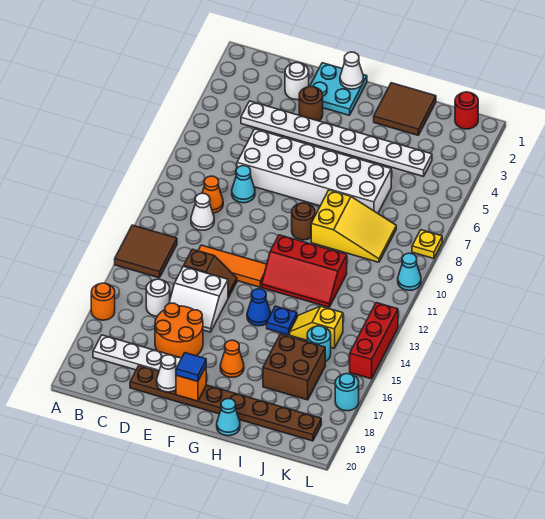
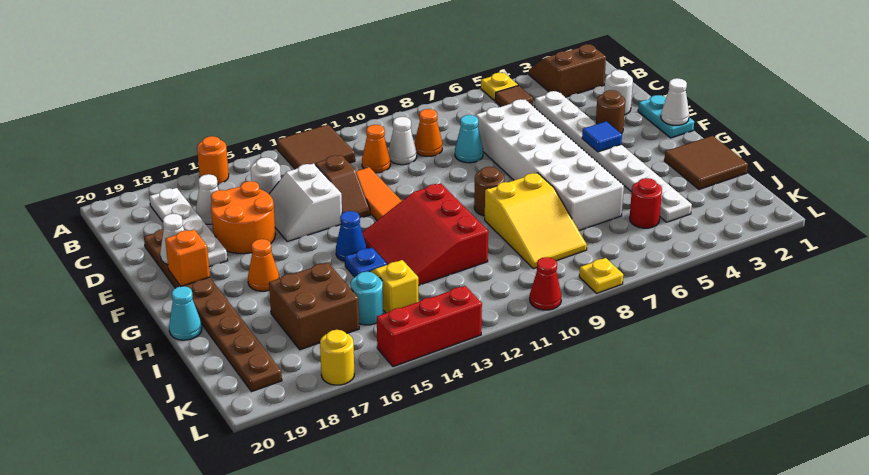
none -> brown slope A2:B3 level 1 top B
none -> yellow plate A5 level 1
none -> brown tile B5 level 1
none -> orange cone C11 level 1
none -> white cone C17 level 1
cyan plate E1:F2 level 1 -> cyan plate E1:F1 level 1
blue tile F19 level 3 -> blue tile F4 level 2
red slope G11:I12 level 1 top 11 -> red slope G11:I13 level 1 top 11
red round brick K1 level 1 -> red round brick J5 level 1
cyan cone L10 level 1 -> red cone L10 level 1
cyan round brick L17 level 1 -> yellow round brick L17 level 1

